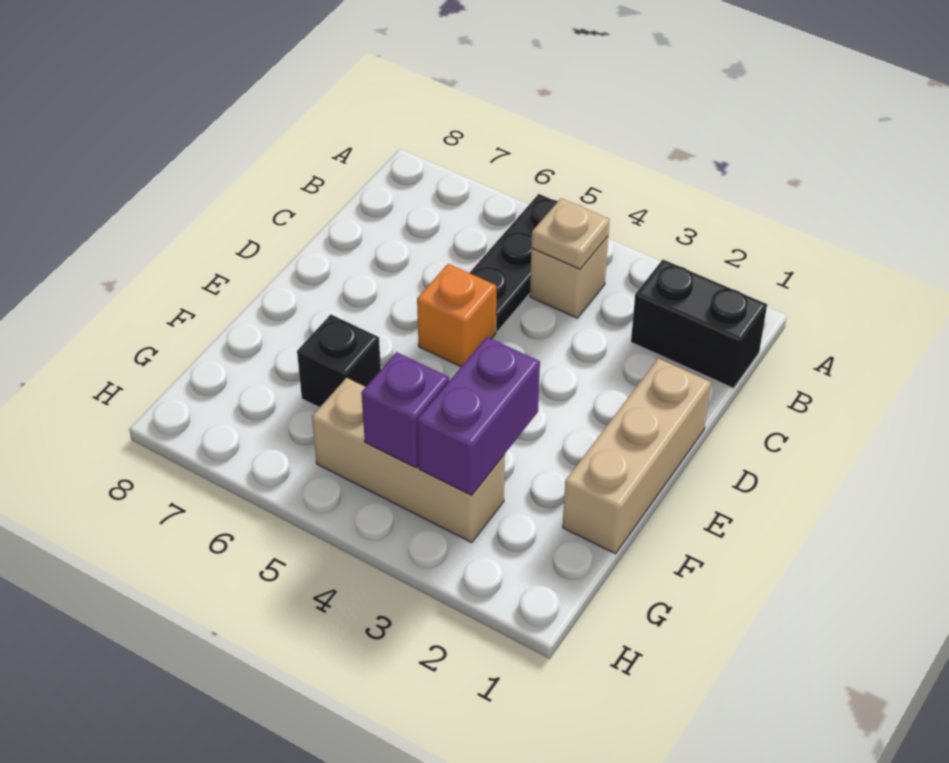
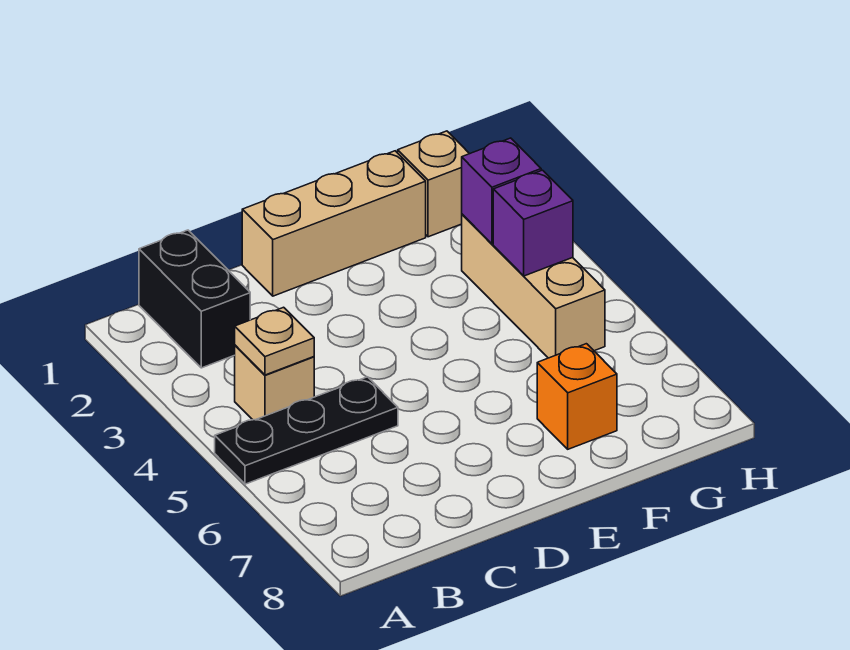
orange brick D5 level 1 -> orange brick F7 level 1
purple brick F3:G3 level 2 -> purple brick G3 level 2
black brick F6 level 1 -> none
none -> tan brick G1 level 1

